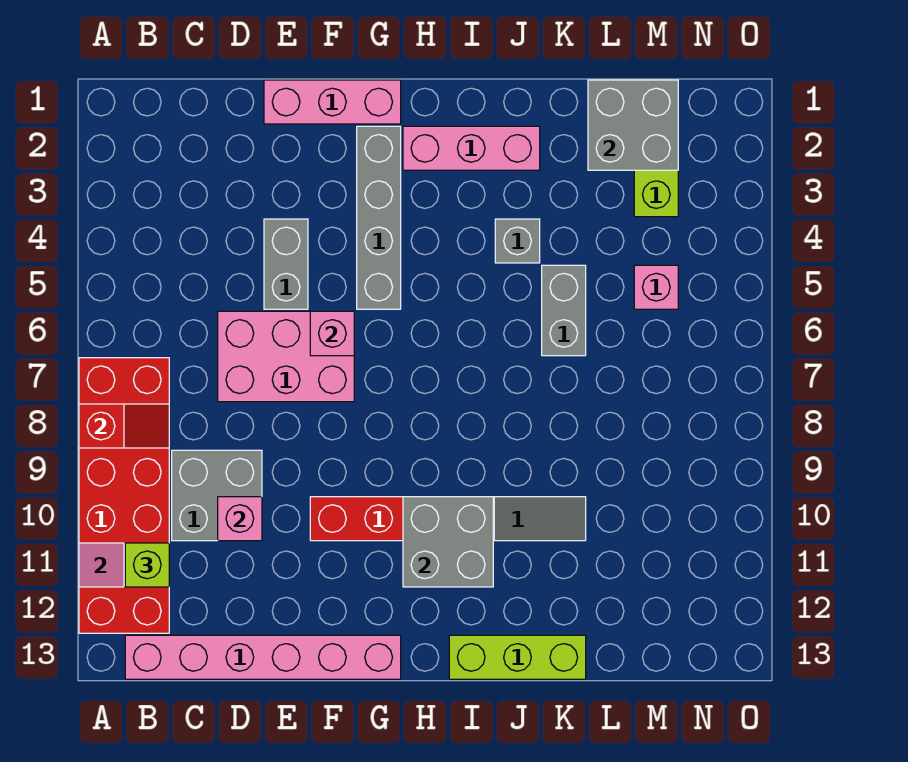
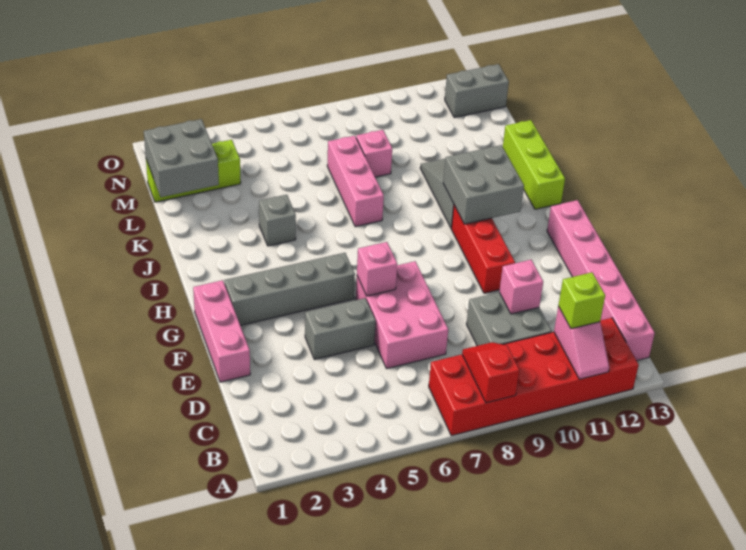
pink brick H2:J2 level 1 -> pink brick J7:L7 level 1
grey brick K5:K6 level 1 -> grey brick N12:N13 level 1
pink brick M5 level 1 -> pink brick L8 level 1

